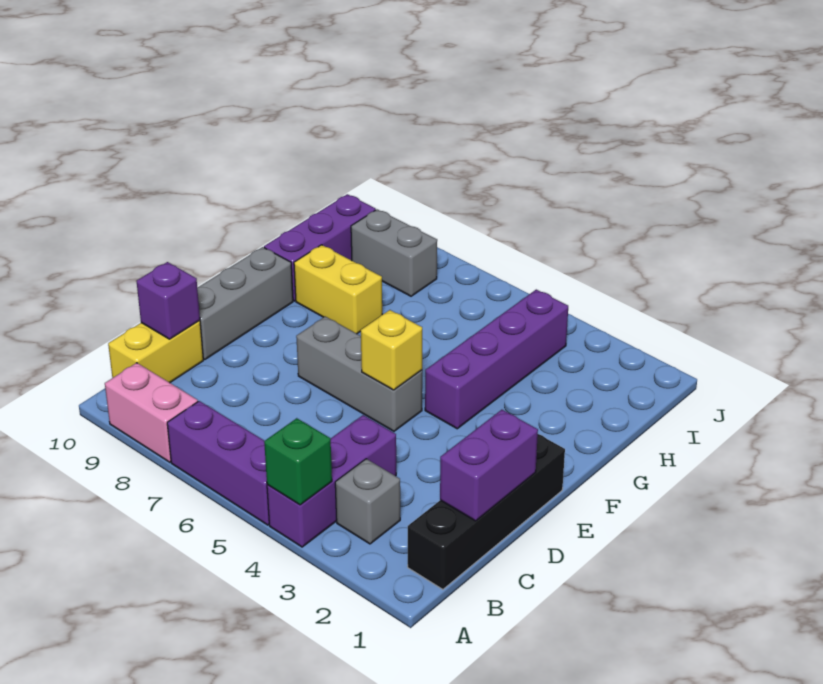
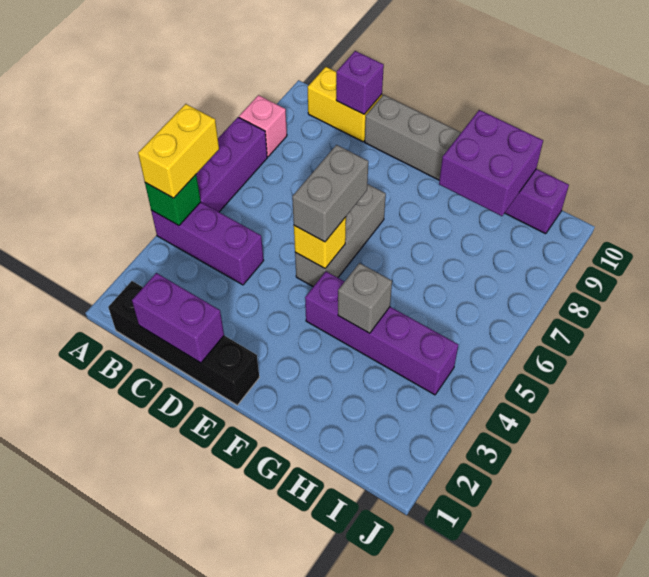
pink brick A8:A9 level 1 -> pink brick A8 level 1
grey brick B3 level 1 -> grey brick G4 level 2
yellow brick G8:G9 level 1 -> yellow brick A4:A5 level 3
none -> purple brick G9:H10 level 2
grey brick I8:I9 level 1 -> grey brick E5:E6 level 3

